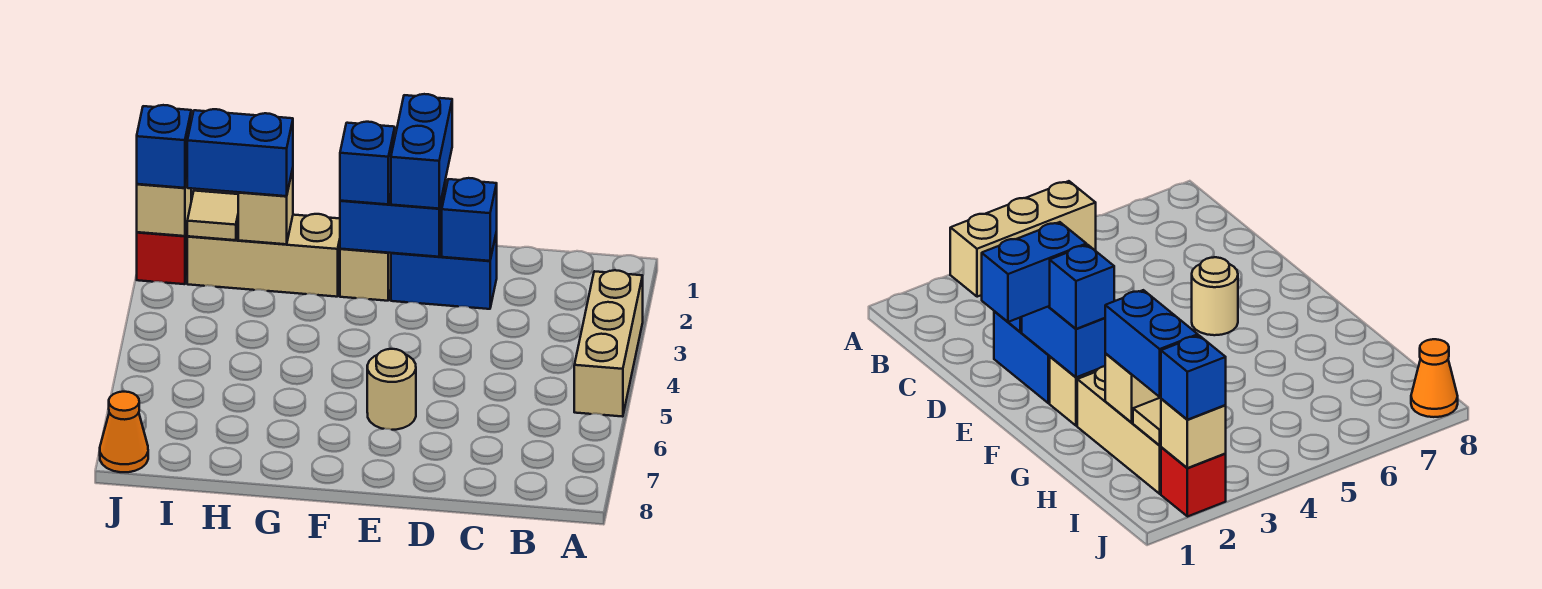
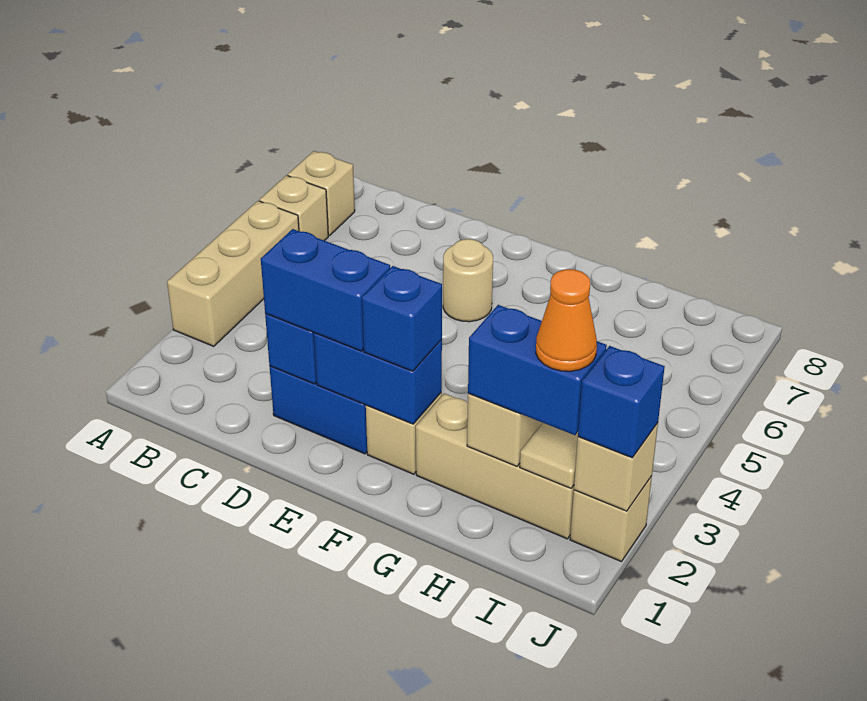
none -> tan brick A6 level 1
none -> tan brick A7 level 1
blue brick E1:E2 level 3 -> blue brick D2:E2 level 3
red brick J2 level 1 -> tan brick J2 level 1
orange cone J8 level 1 -> orange cone I2 level 4

